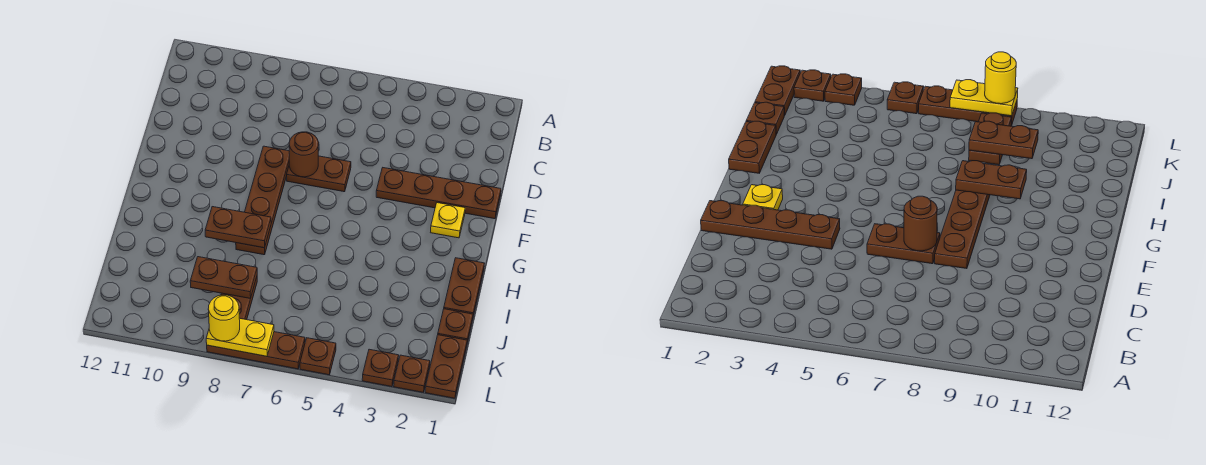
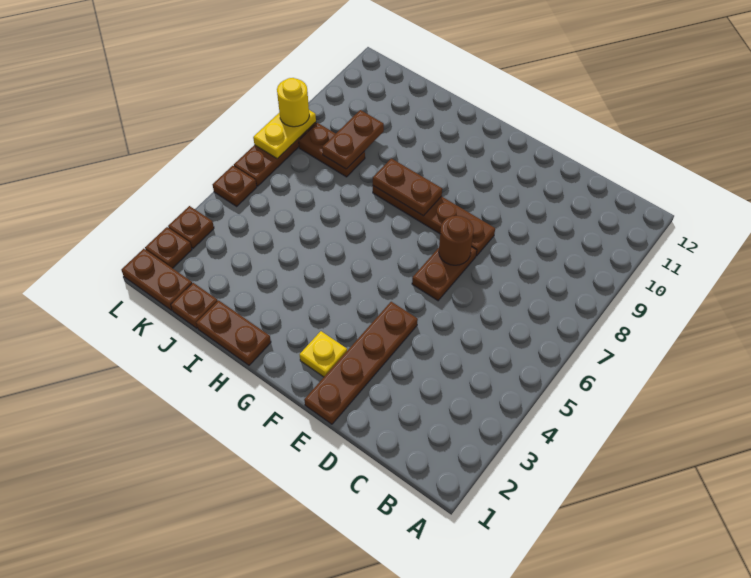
brown plate H8:H9 level 2 -> brown plate G8:H8 level 2

